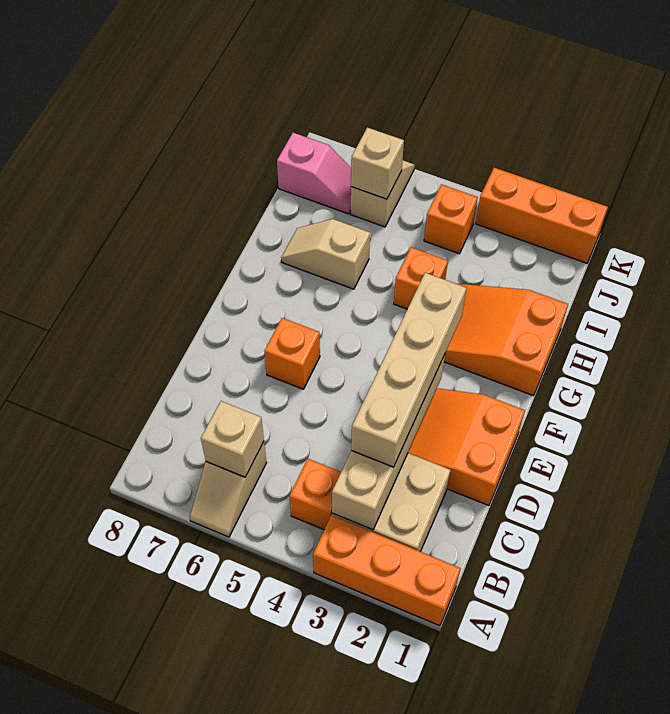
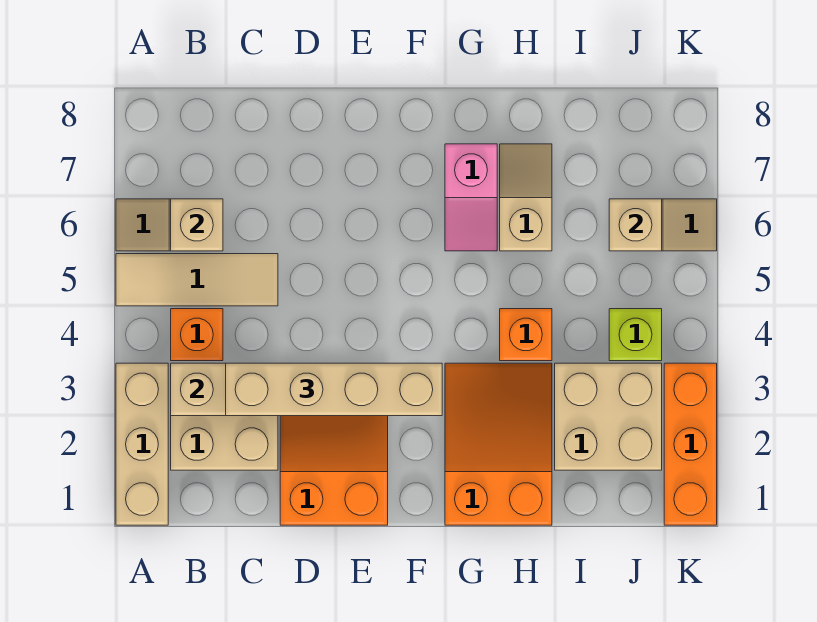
orange brick A1:A3 level 1 -> tan brick A1:A3 level 1
none -> tan tile A5:C5 level 1
orange brick E6 level 1 -> none
none -> tan brick I2:J3 level 1
orange brick J4 level 1 -> lime brick J4 level 1
pink slope J7:J8 level 1 top 8 -> pink slope G6:G7 level 1 top 7

